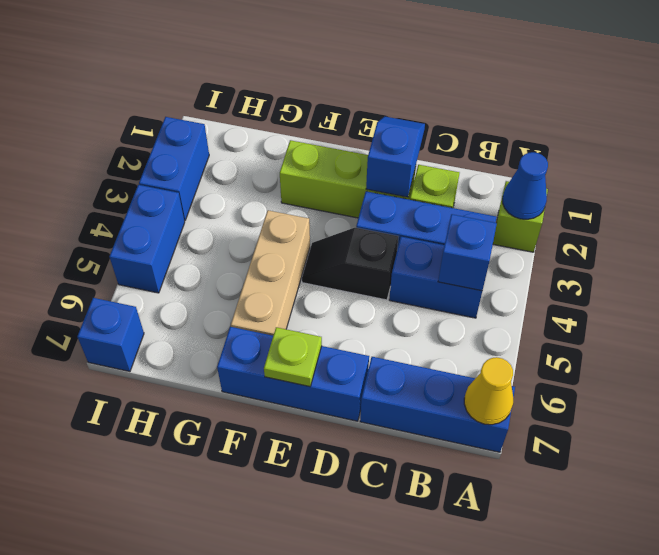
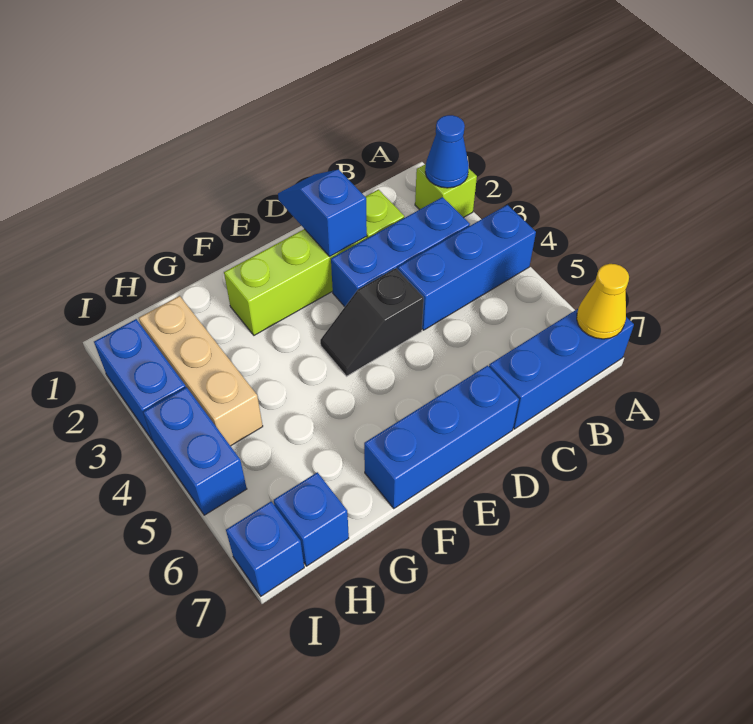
blue brick B4:C4 level 1 -> blue brick A4:C4 level 1
blue brick B4 level 2 -> blue brick H7 level 1
lime plate E7 level 2 -> none
tan brick F4:F6 level 1 -> tan brick H2:H4 level 1

